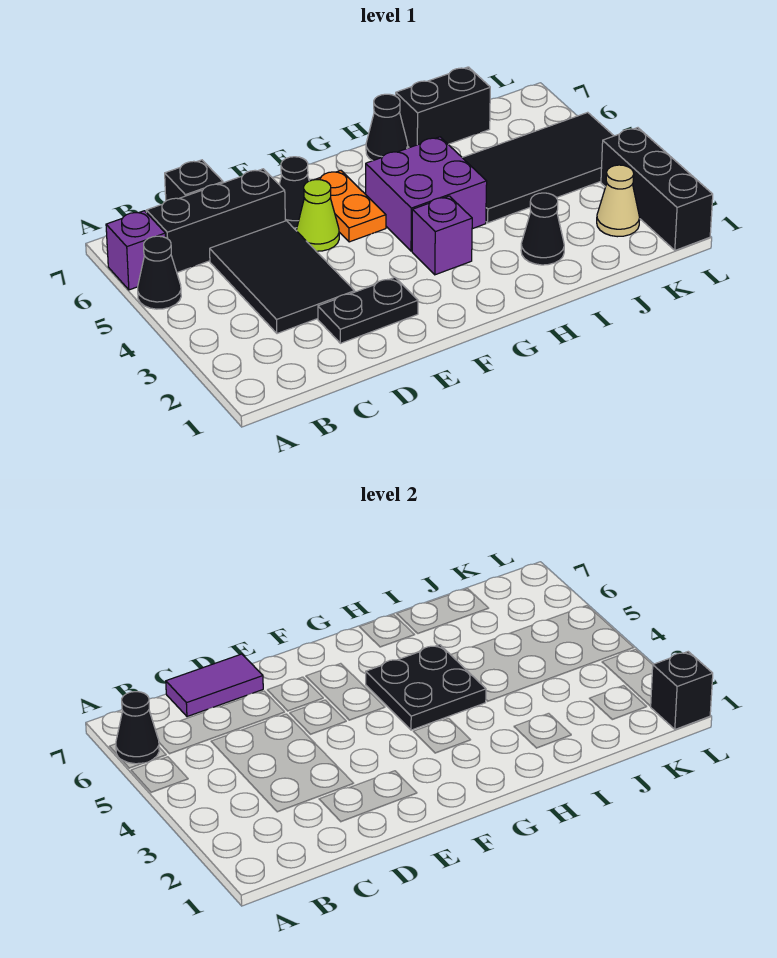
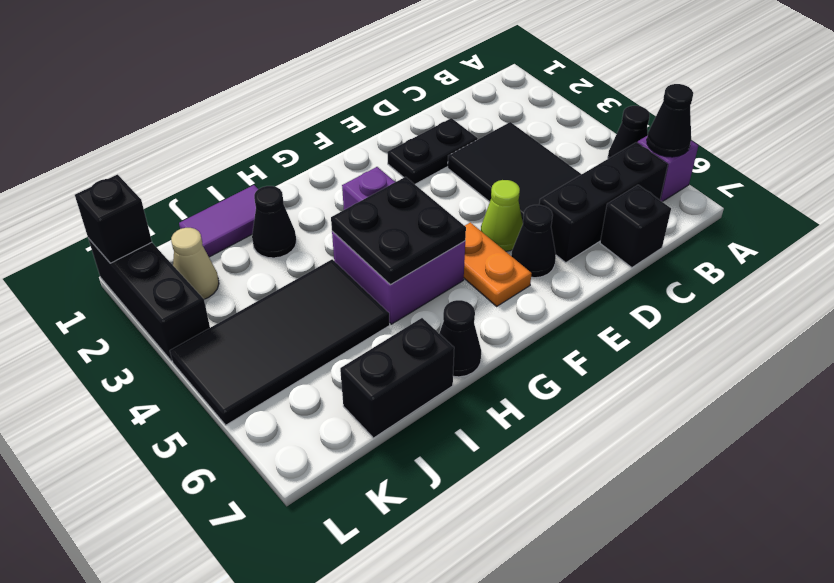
purple tile C7:D7 level 2 -> purple tile I1:J1 level 1

